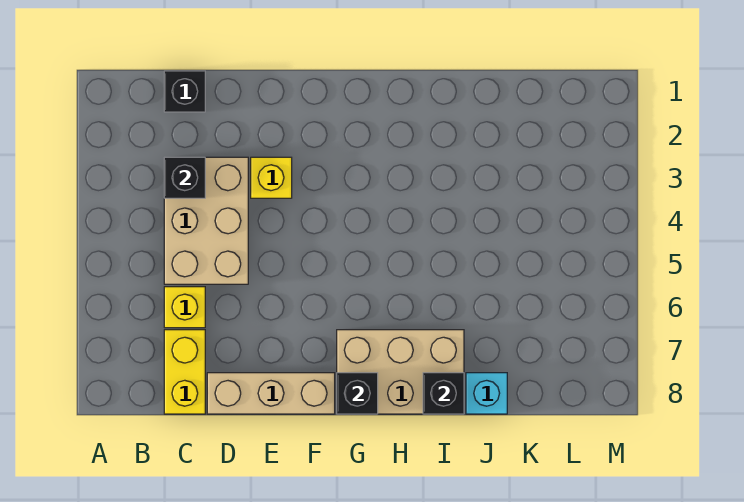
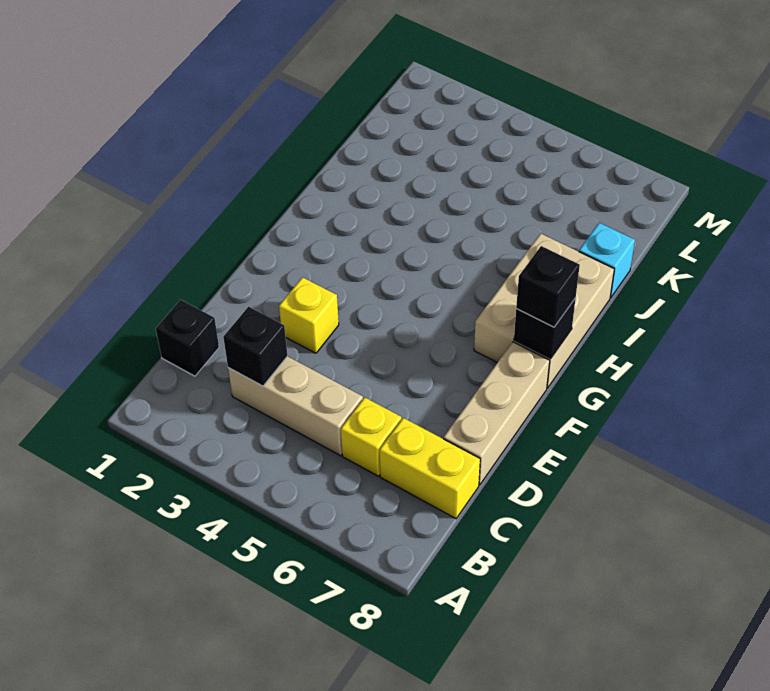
tan brick C3:D5 level 1 -> tan brick C3:C5 level 1
black brick I8 level 2 -> black brick G8 level 3

